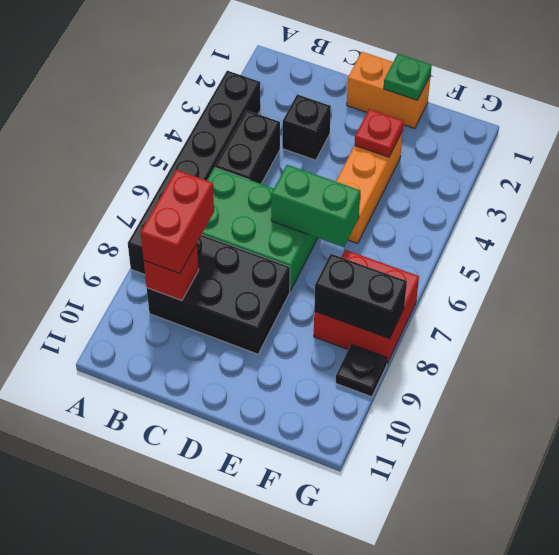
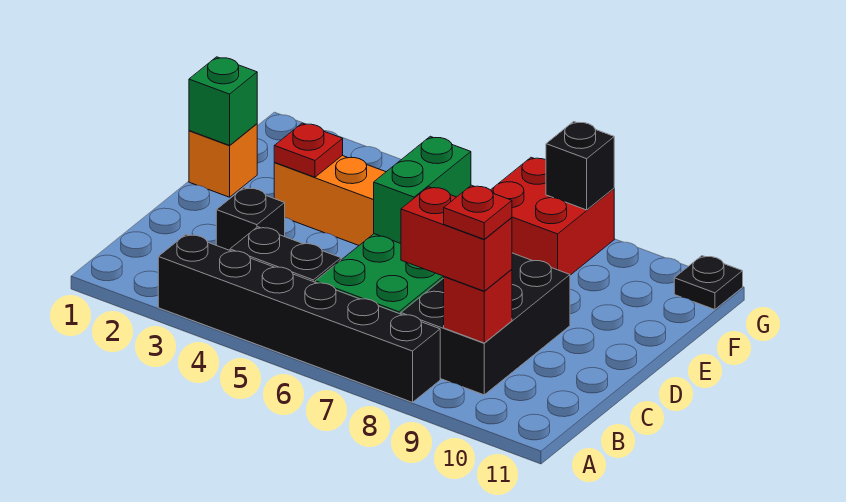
none -> red plate B9 level 4
orange brick D1:E1 level 1 -> orange brick E1 level 1
green plate E1 level 2 -> green brick E1 level 2
black brick F8:G8 level 2 -> black brick G8 level 2
black plate G9 level 1 -> black plate G11 level 1

